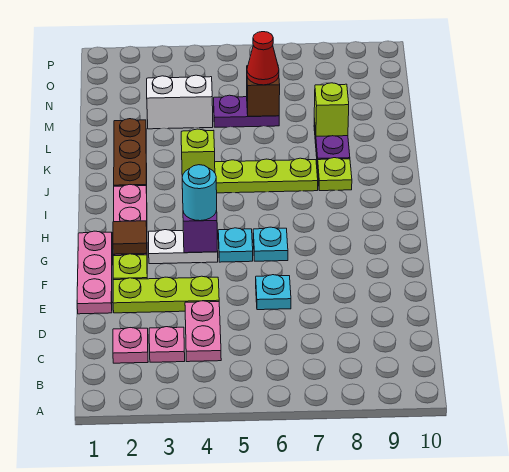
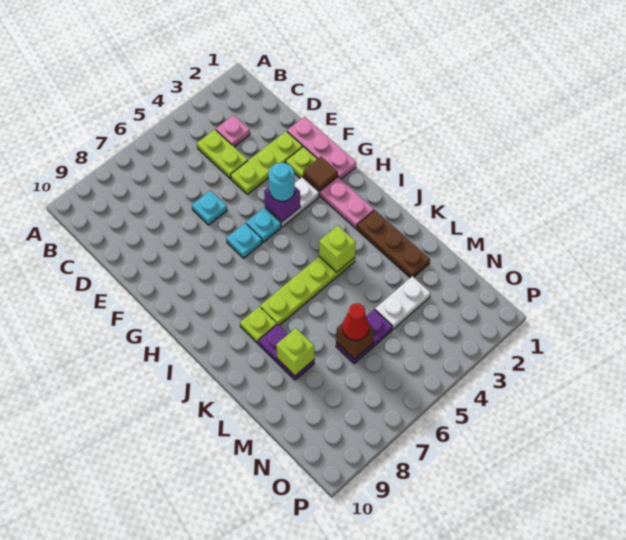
pink plate C2 level 1 -> none
pink plate C4:D4 level 1 -> lime plate C4:D4 level 1
white brick M3:M4 level 1 -> white plate M3:M4 level 1

